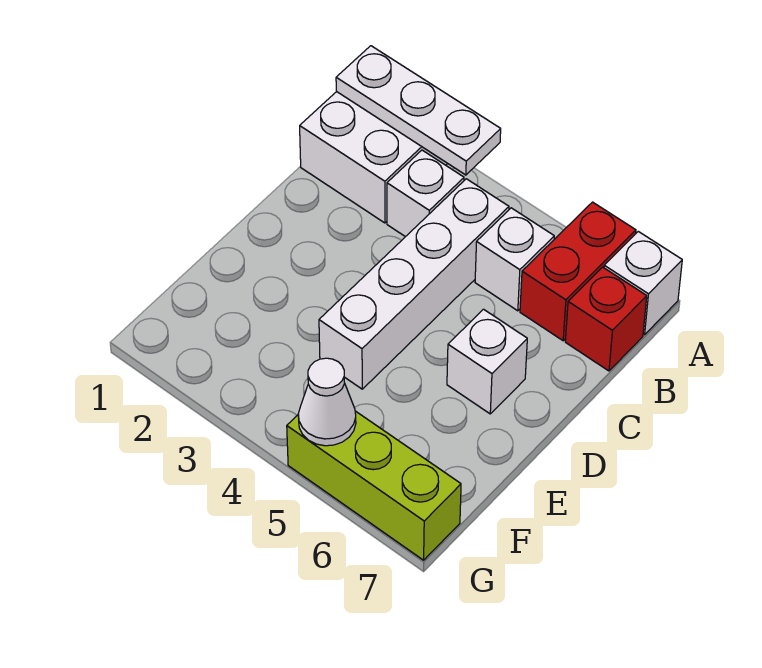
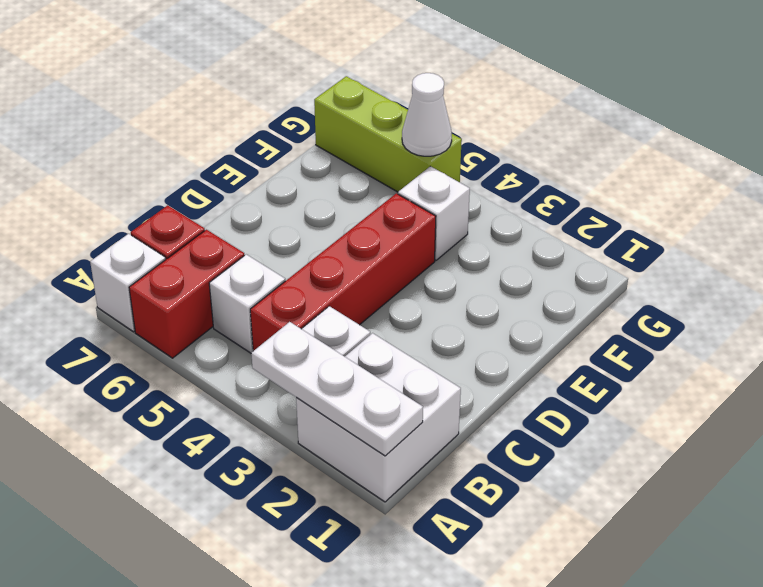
white brick B4:E4 level 1 -> red brick B4:E4 level 1
white brick D6 level 1 -> white brick F4 level 1

